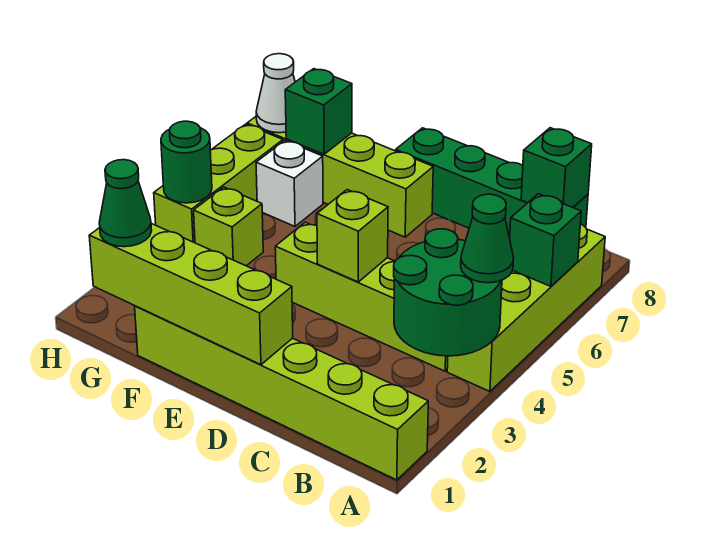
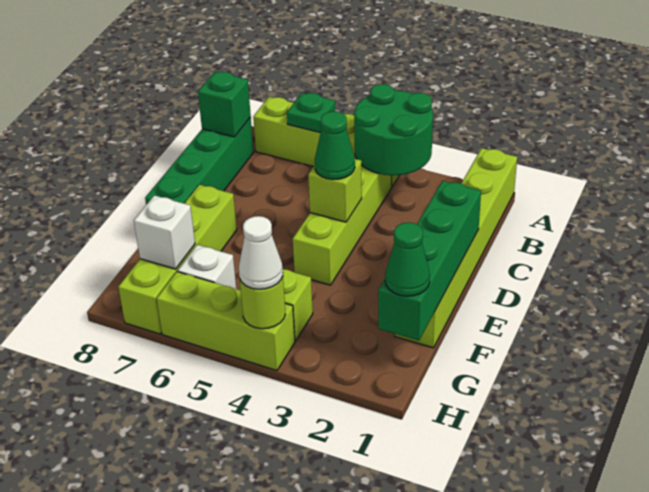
green cone A4 level 3 -> green cone D4 level 3
green brick A6 level 2 -> green plate A6 level 2
lime brick D1:G1 level 2 -> green brick D1:G1 level 2
green brick G7 level 2 -> white brick G7 level 2
green round brick H4 level 2 -> lime round brick H4 level 2
white cone H7 level 2 -> white cone H4 level 3

